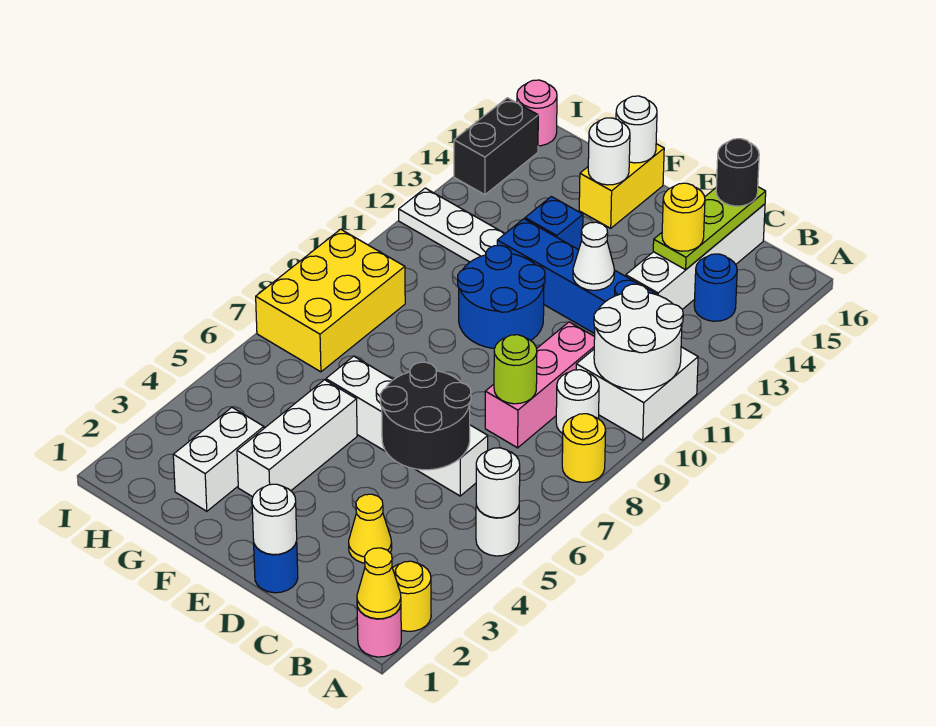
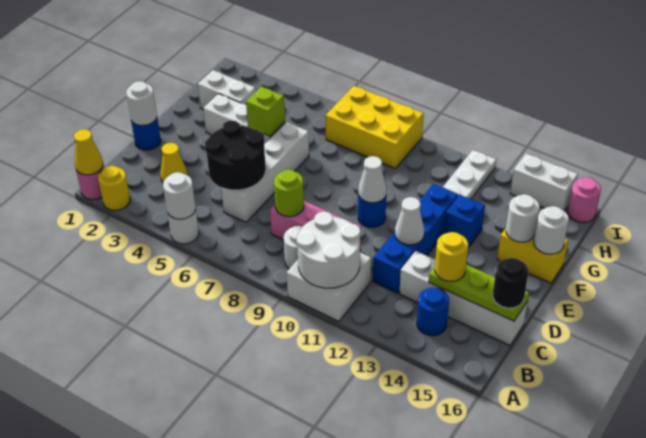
yellow round brick A8 level 1 -> none
blue round brick E10:F11 level 1 -> blue round brick E10 level 1
none -> white cone E10 level 2
none -> lime brick F5 level 2
black brick I14:I15 level 1 -> white brick I14:I15 level 1

